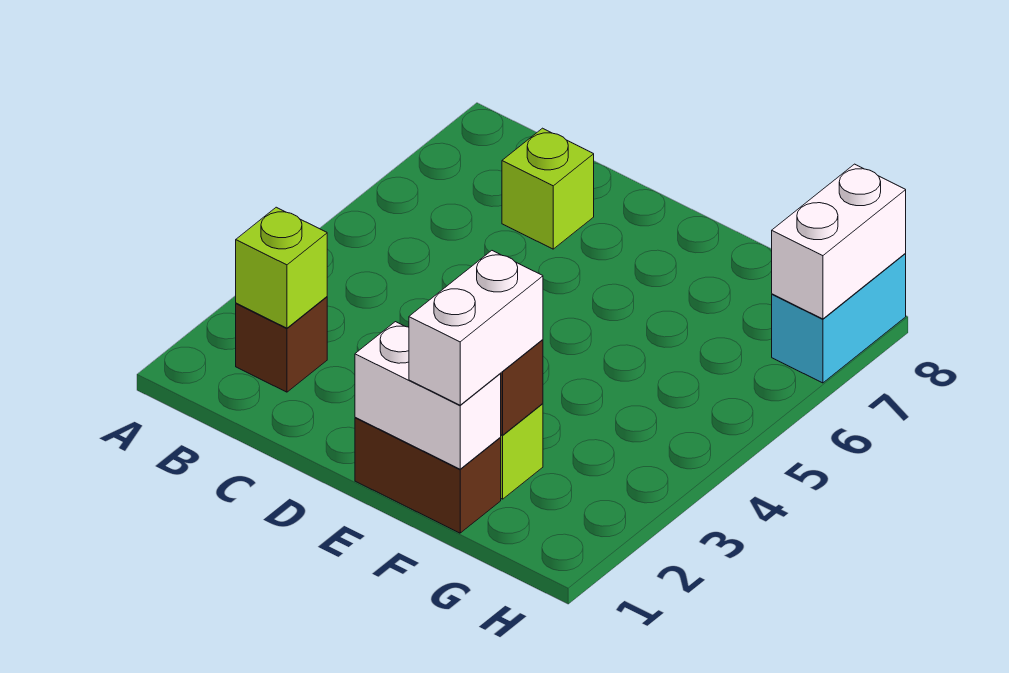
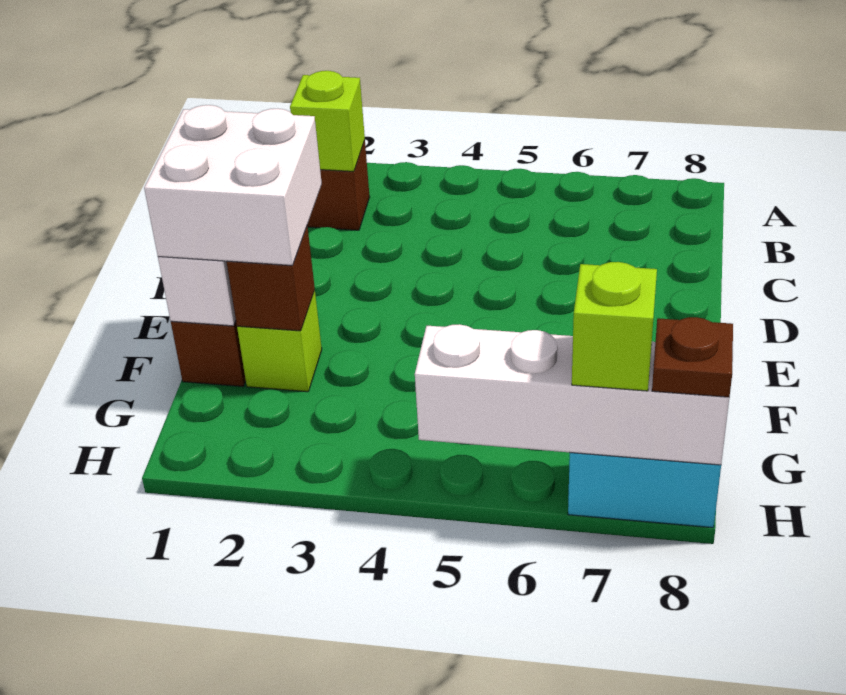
lime brick C7 level 1 -> lime brick H7 level 3
white brick F1:F2 level 3 -> white brick E1:F2 level 3
white brick H7:H8 level 2 -> white brick H5:H8 level 2
none -> brown plate H8 level 3

